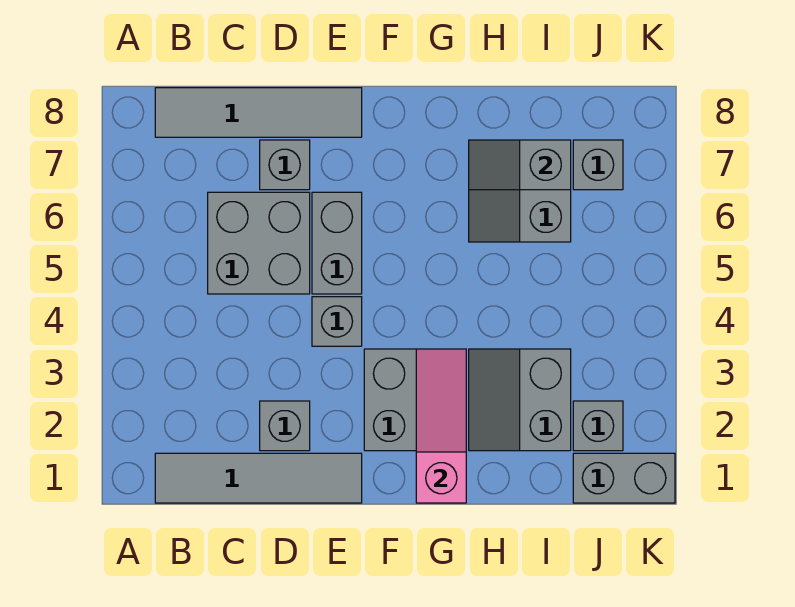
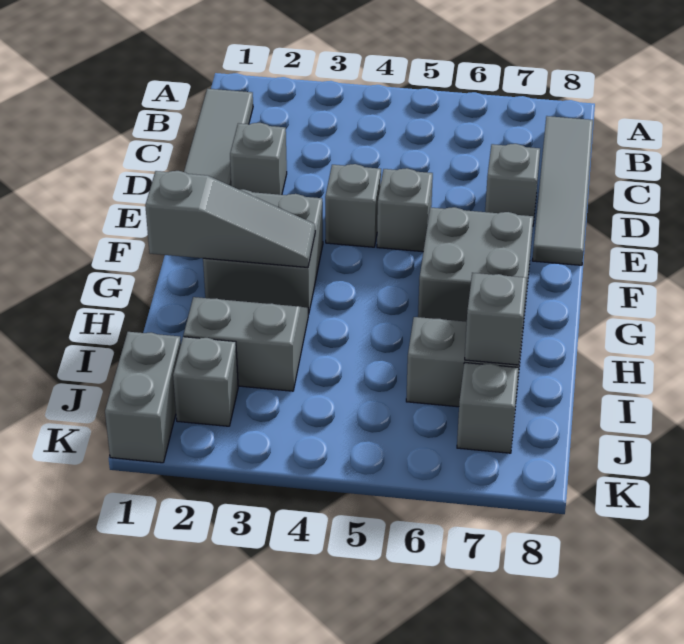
grey brick C5:D6 level 1 -> grey brick F6:G7 level 1
grey brick E5:E6 level 1 -> grey brick E5 level 1
pink slope G1:G3 level 2 top 1 -> grey slope G1:G3 level 2 top 1

